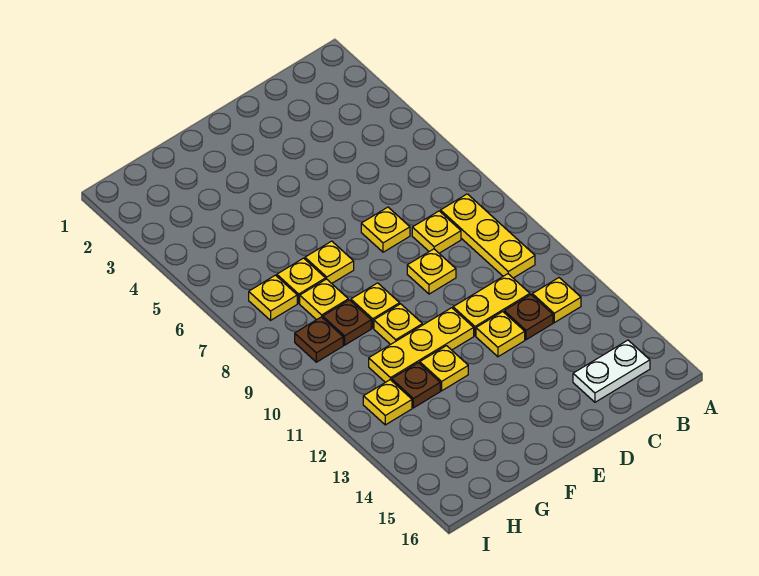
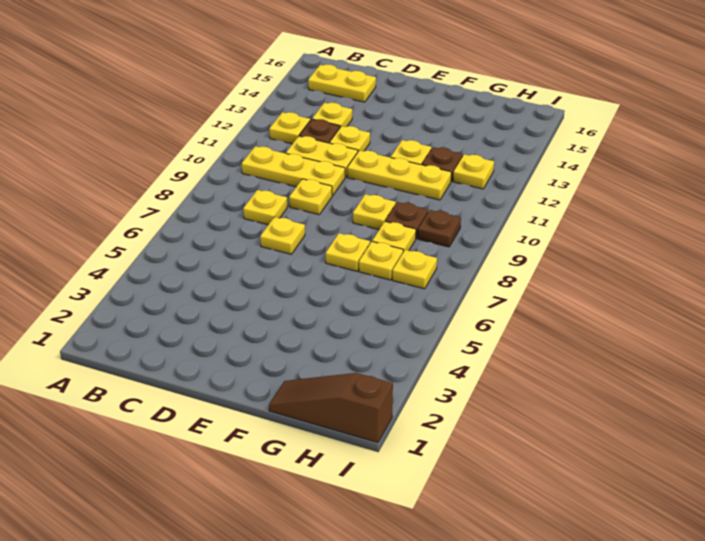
yellow plate B8:B10 level 1 -> yellow plate B10:D10 level 1
white plate B15:C15 level 1 -> yellow plate B15:C15 level 1
yellow plate F10 level 1 -> yellow plate C13 level 1
none -> brown slope G1:I1 level 1 top I

